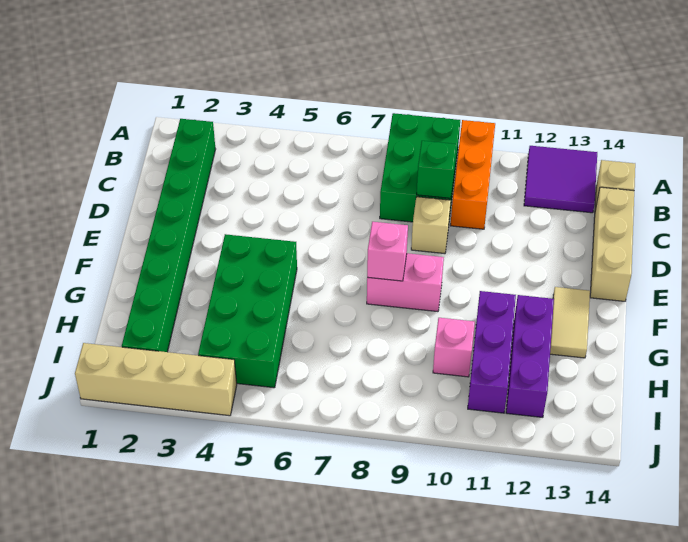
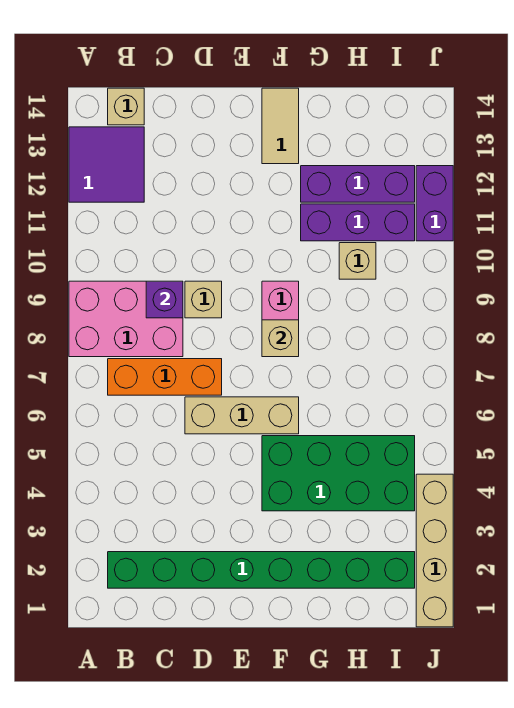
green brick A8:C9 level 1 -> pink brick A8:C9 level 1
orange brick A10:C10 level 1 -> orange brick B7:D7 level 1
green brick C9 level 2 -> purple brick C9 level 2
tan brick C14:E14 level 1 -> tan brick D6:F6 level 1
pink brick F8 level 2 -> tan brick F8 level 2
tan tile F13:G13 level 1 -> tan tile F13:F14 level 1
pink brick H10 level 1 -> tan brick H10 level 1
none -> purple brick J11:J12 level 1

